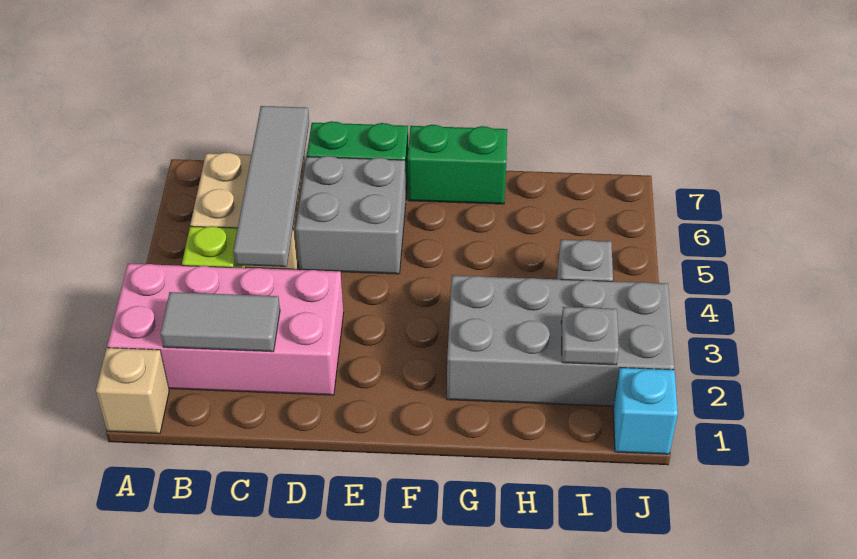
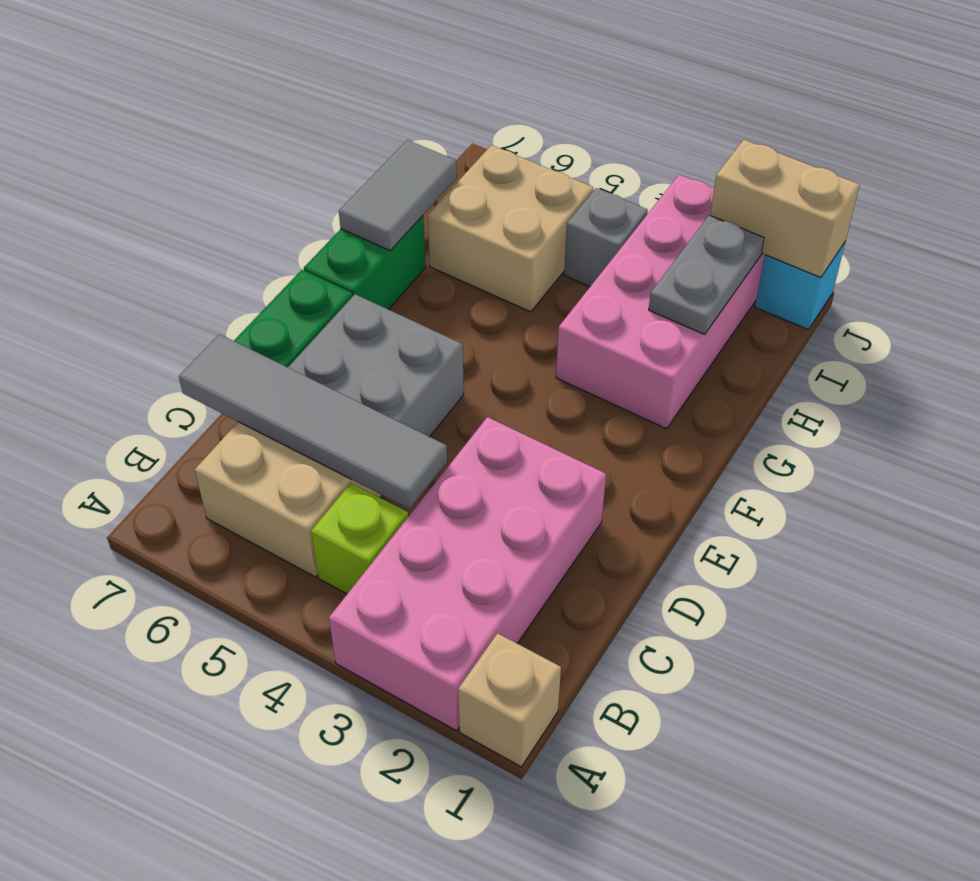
grey tile B2:C2 level 2 -> grey tile G7:H7 level 2
grey brick G2:J3 level 1 -> pink brick G2:J3 level 1
none -> tan brick H5:I6 level 1
grey plate I2 level 2 -> grey plate H2:I2 level 2
none -> tan brick J1:J2 level 2

